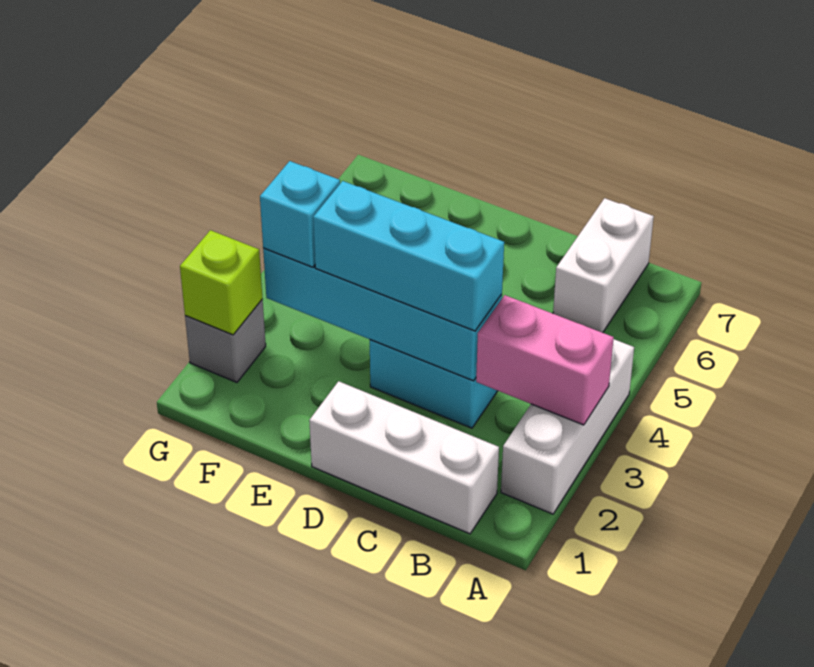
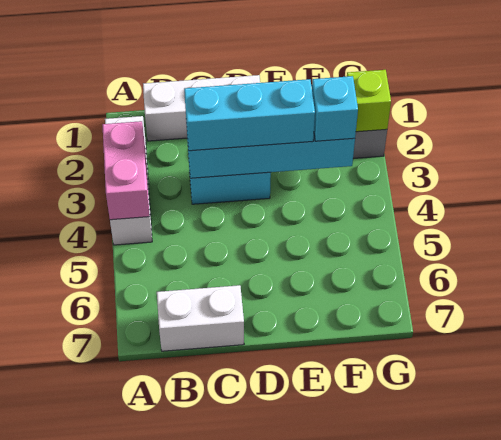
pink brick A3:B3 level 2 -> pink brick A3:A4 level 2
white brick B6:B7 level 1 -> white brick B7:C7 level 1

